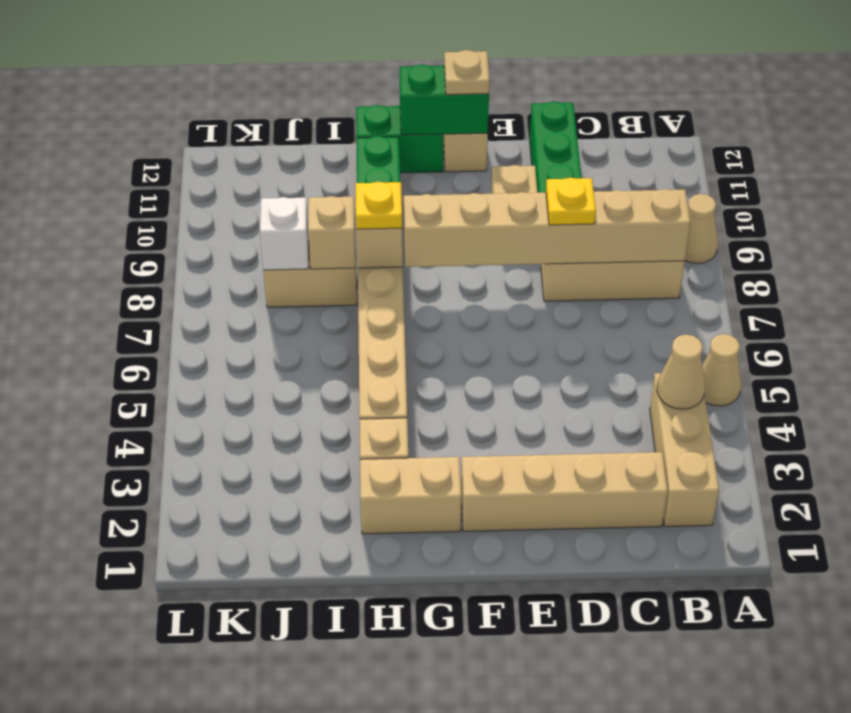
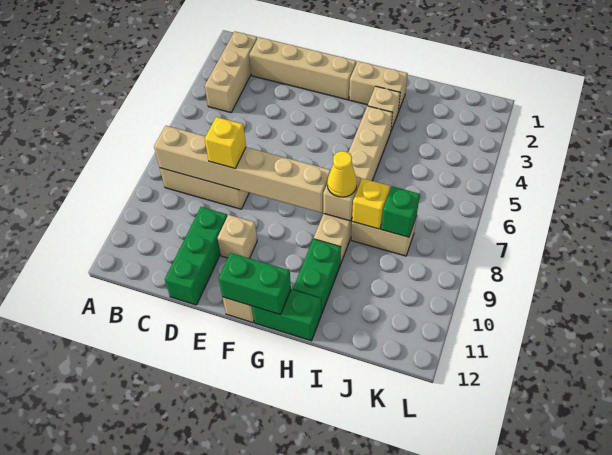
tan cone A5 level 1 -> none
tan cone A9 level 1 -> none
tan cone B4 level 2 -> none
yellow plate D8 level 3 -> yellow brick D8 level 3
tan plate F12 level 3 -> none
yellow plate H8 level 3 -> yellow cone H8 level 3
tan brick I8 level 2 -> yellow brick I8 level 2
white brick J8 level 2 -> green brick J8 level 2

